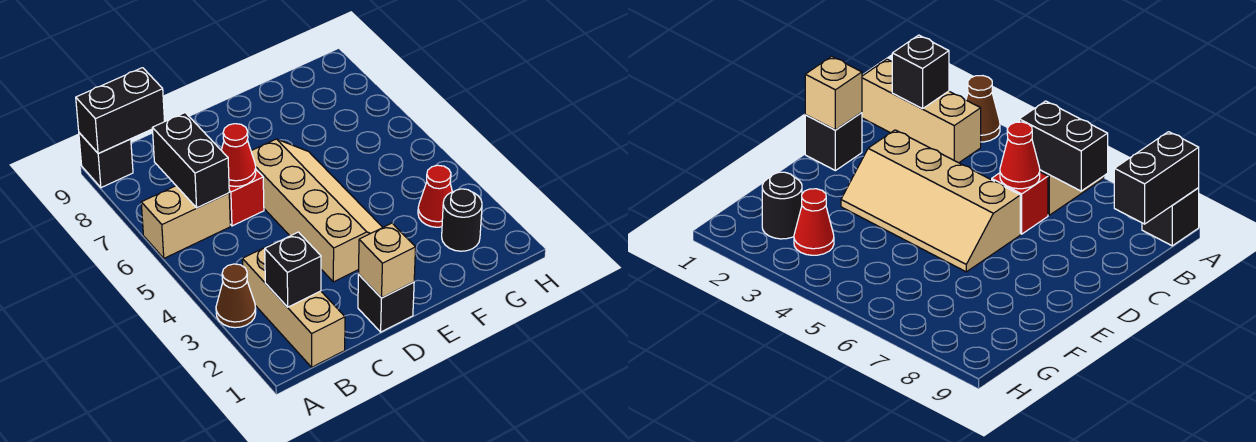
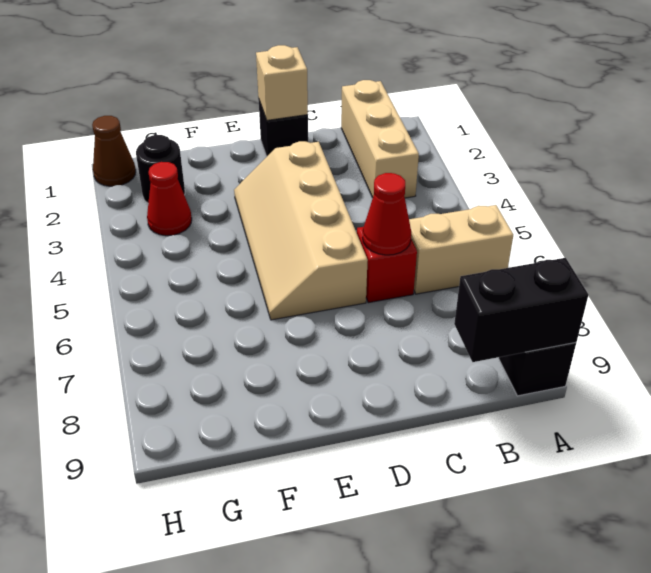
brown cone A3 level 1 -> brown cone H1 level 1
black brick B2 level 2 -> none
black brick B6:B7 level 2 -> none

